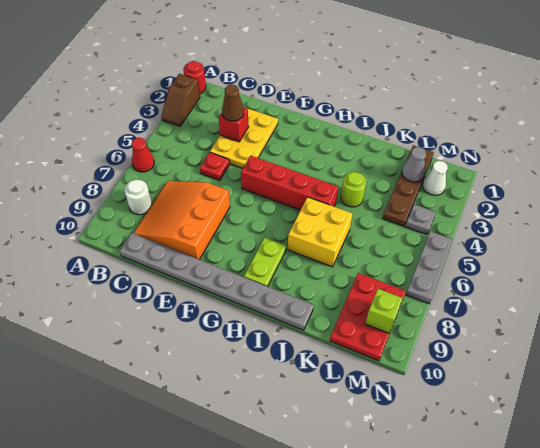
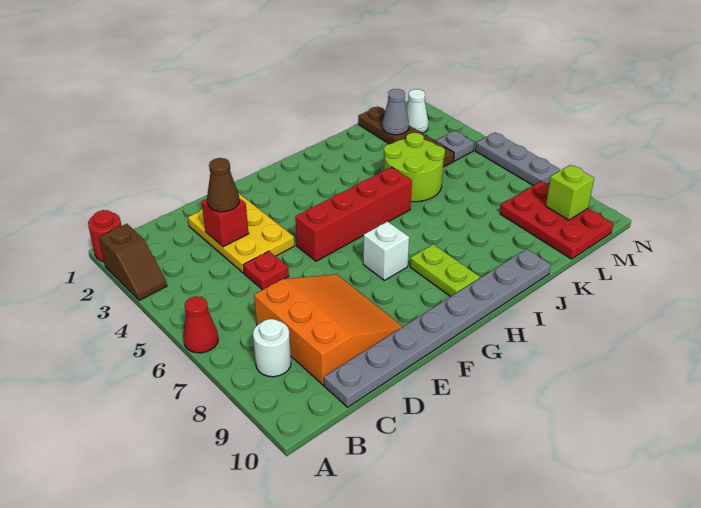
orange slope C7:E9 level 1 top E -> orange slope C7:E9 level 1 top C
none -> white brick G7 level 1
yellow brick I6:J7 level 1 -> none
lime round brick J4 level 1 -> lime round brick J4:K5 level 1

